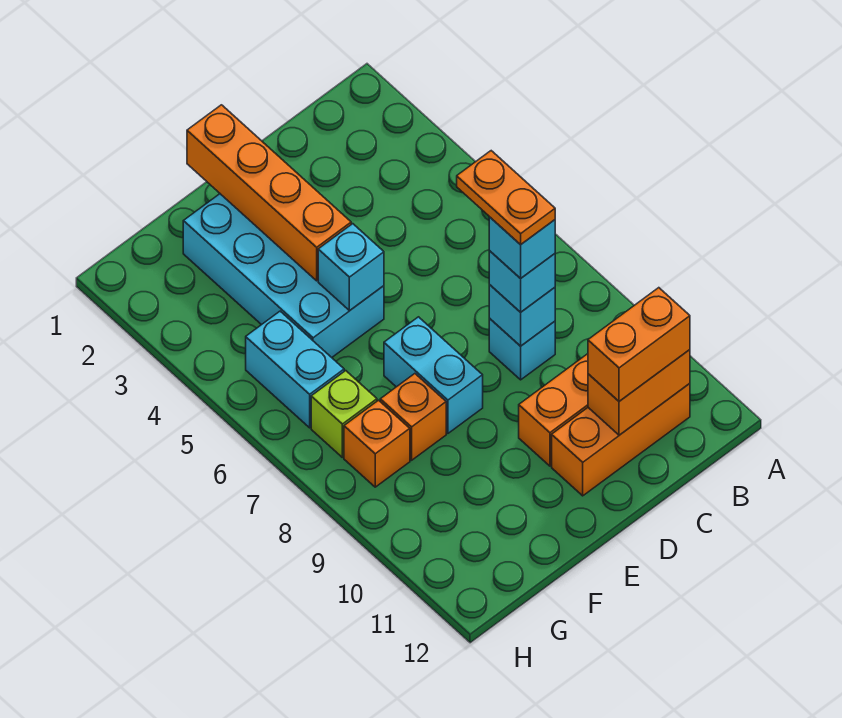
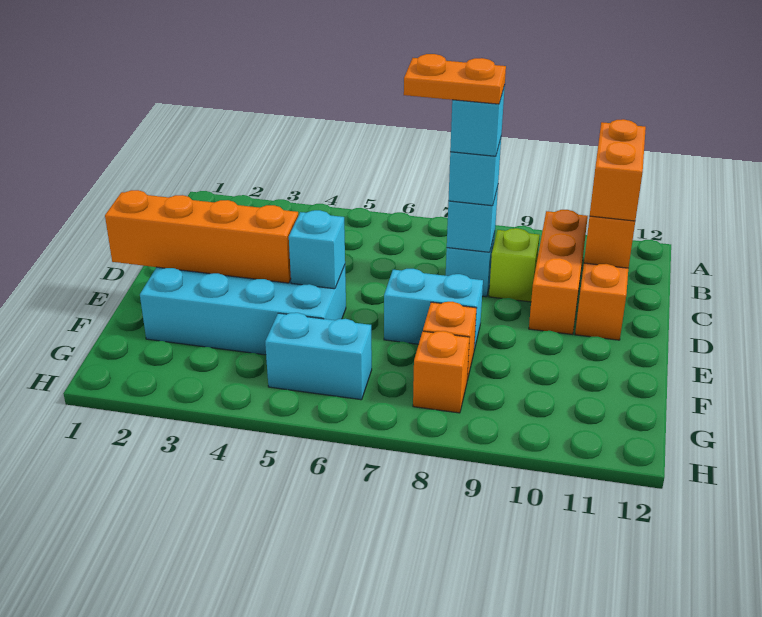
lime brick G7 level 1 -> lime brick C9 level 1

